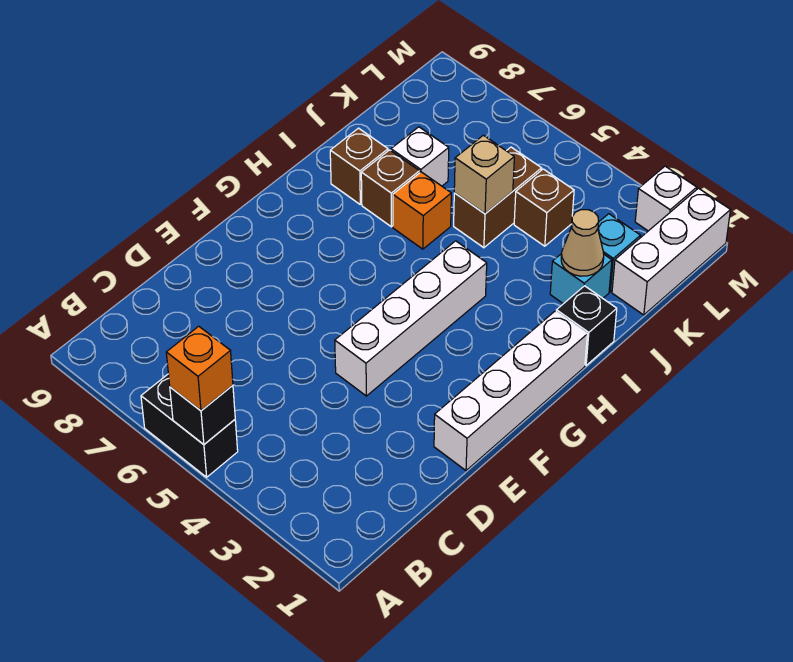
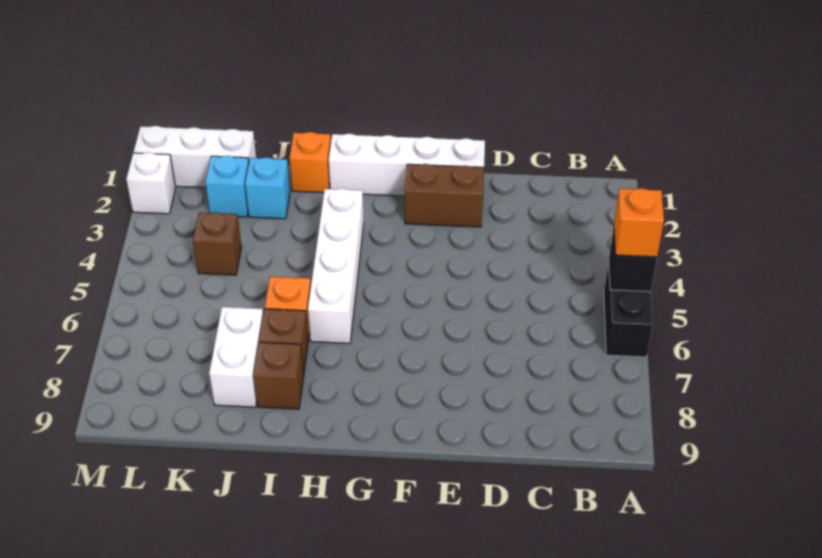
white brick E4:H4 level 1 -> white brick H3:H6 level 1
black brick I1 level 1 -> orange brick I1 level 1
tan cone J2 level 2 -> none
brown brick J5:K5 level 1 -> brown brick E2:F2 level 1
tan brick J5 level 2 -> none
white brick J7 level 1 -> white brick J7:J8 level 1

